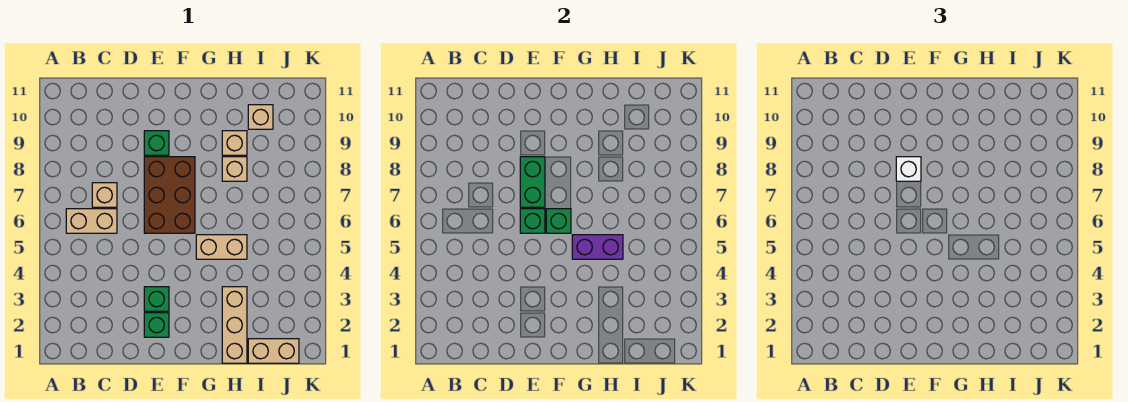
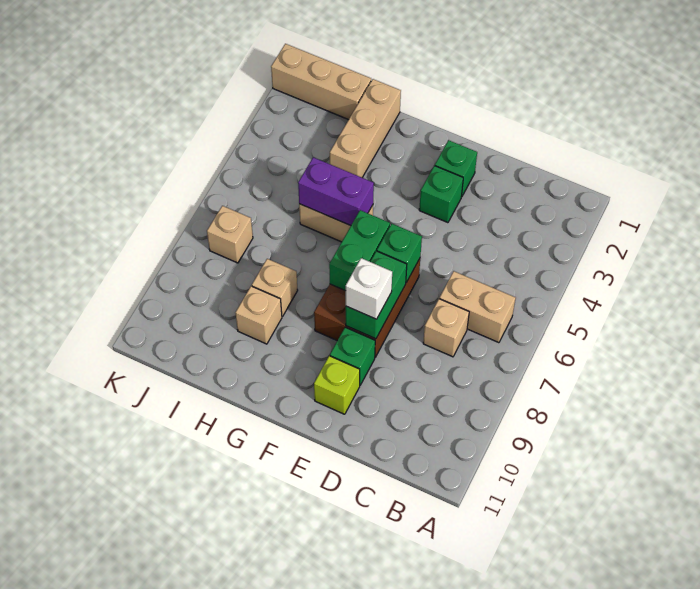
none -> lime brick E10 level 1
green brick F6 level 2 -> green brick F6:F7 level 2
tan brick I1:J1 level 1 -> tan brick I1:K1 level 1
tan brick I10 level 1 -> tan brick J7 level 1

